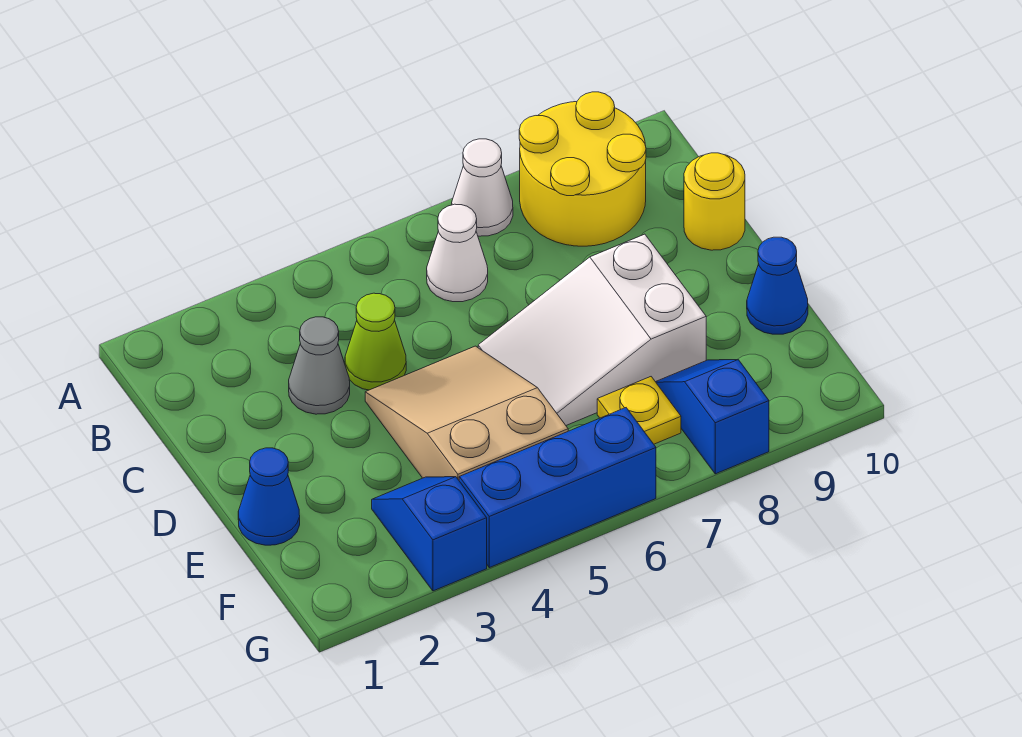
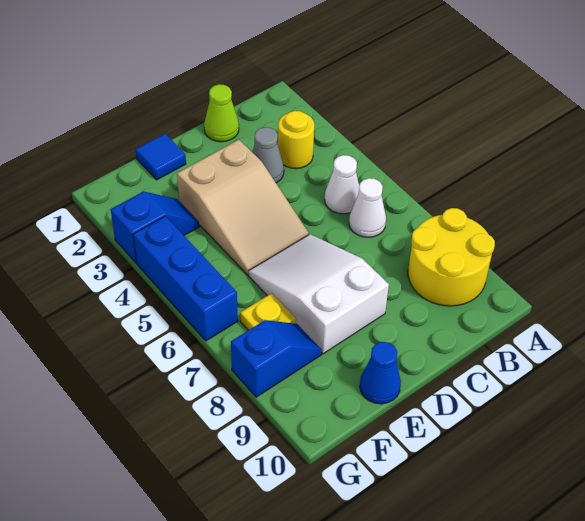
white cone A7 level 1 -> white cone B5 level 1
lime cone C4 level 1 -> lime cone C1 level 1
yellow round brick C10 level 1 -> yellow round brick B3 level 1
tan slope D4:F5 level 1 top F -> tan slope D3:E5 level 1 top 3
blue cone E1 level 1 -> blue tile E1 level 1

